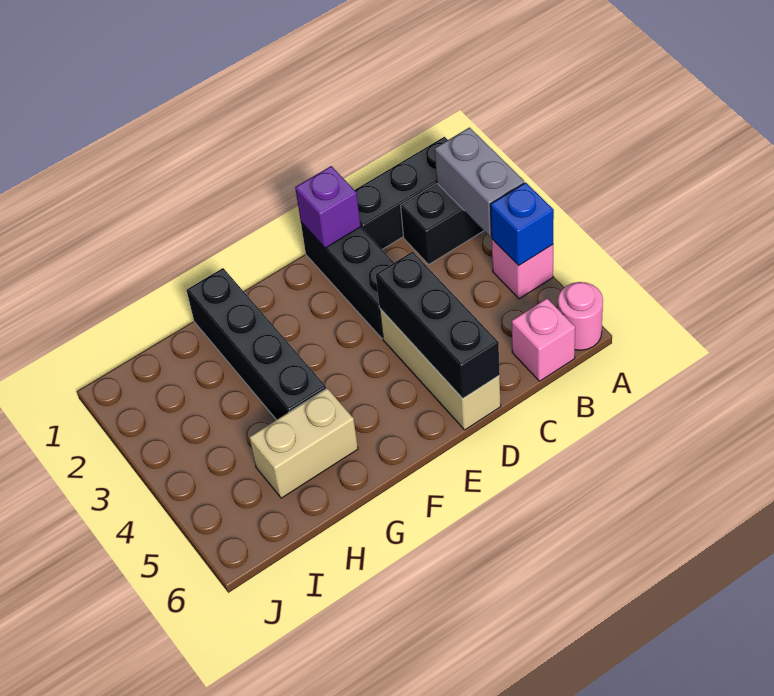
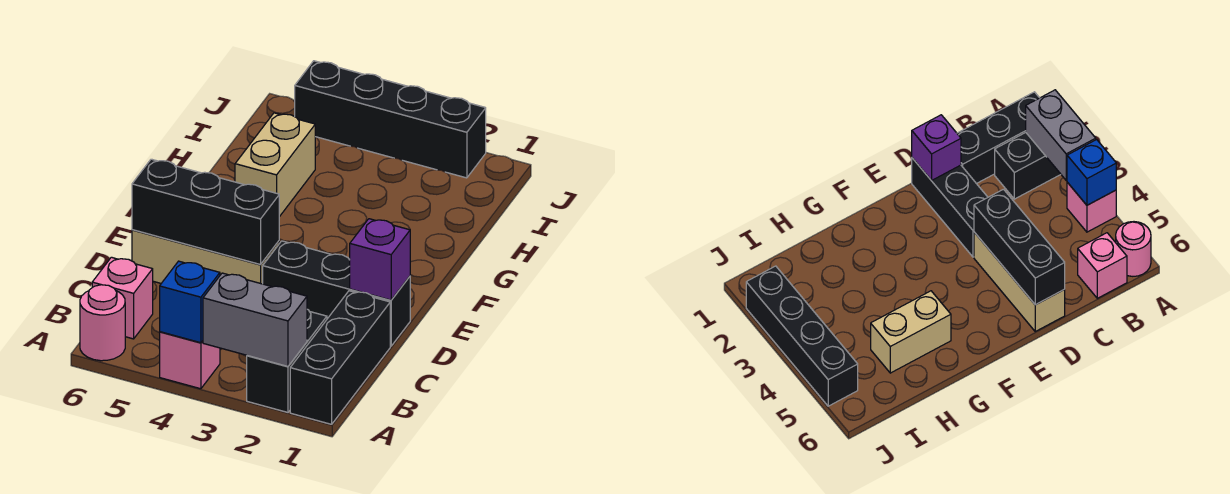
black brick G1:G4 level 1 -> black brick J2:J5 level 1

